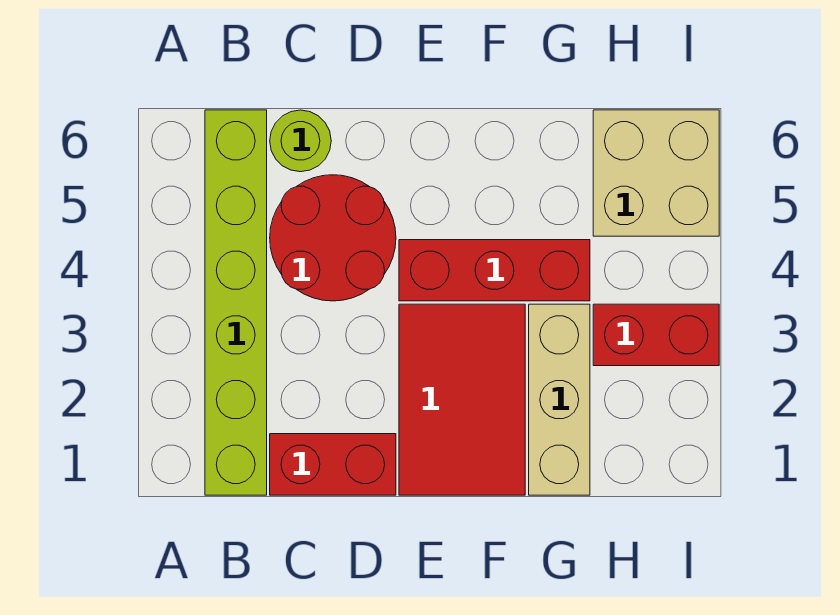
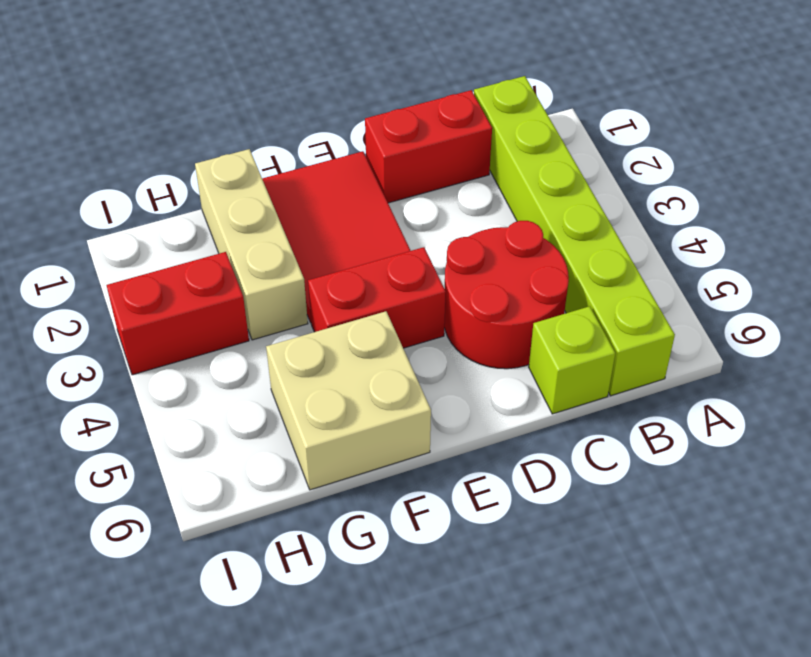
lime round brick C6 level 1 -> lime brick C6 level 1
red brick E4:G4 level 1 -> red brick E4:F4 level 1
tan brick H5:I6 level 1 -> tan brick F5:G6 level 1

